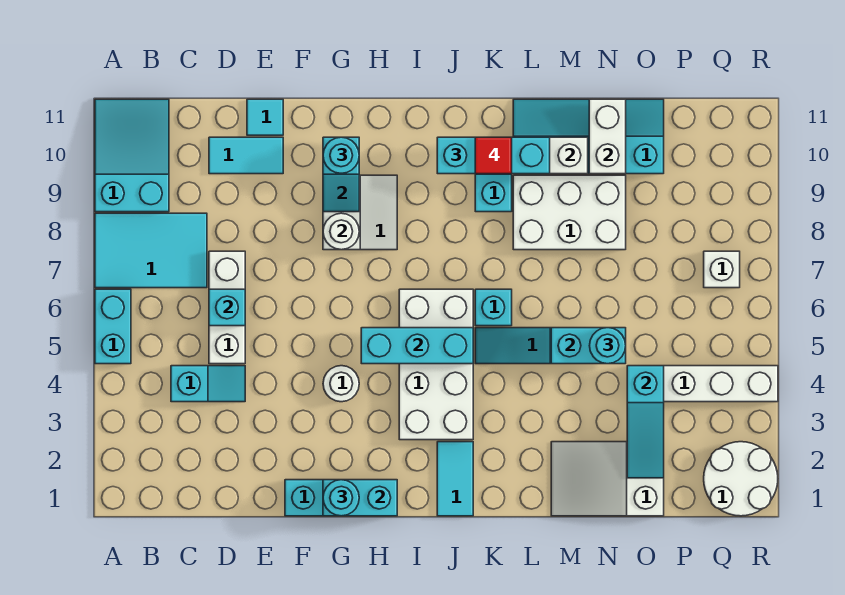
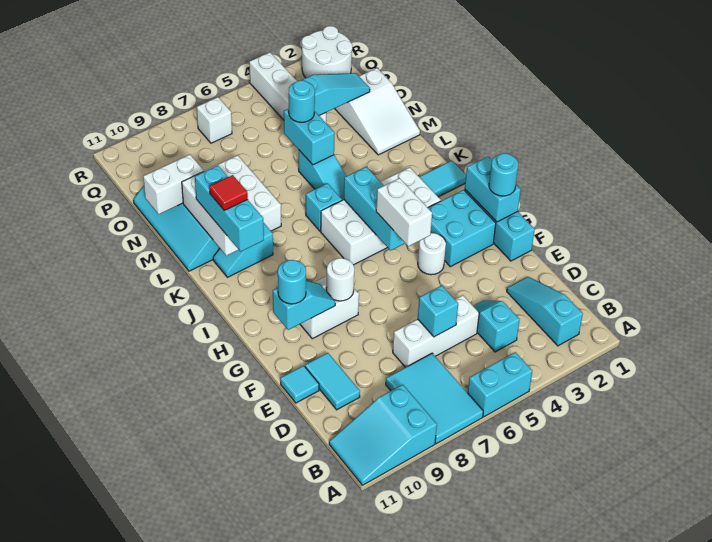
none -> cyan slope B2:D2 level 1 top B
none -> cyan brick G2:H3 level 1
none -> white brick G5:H5 level 3

